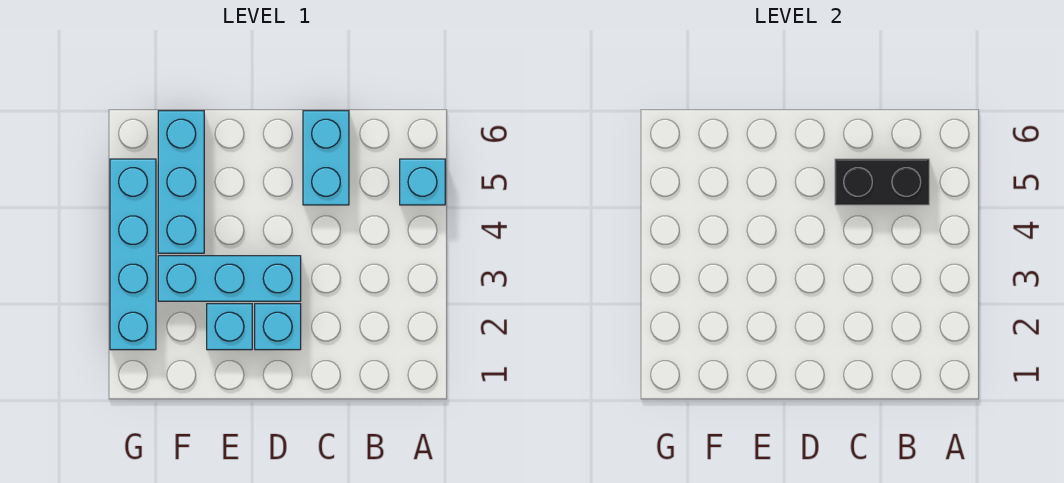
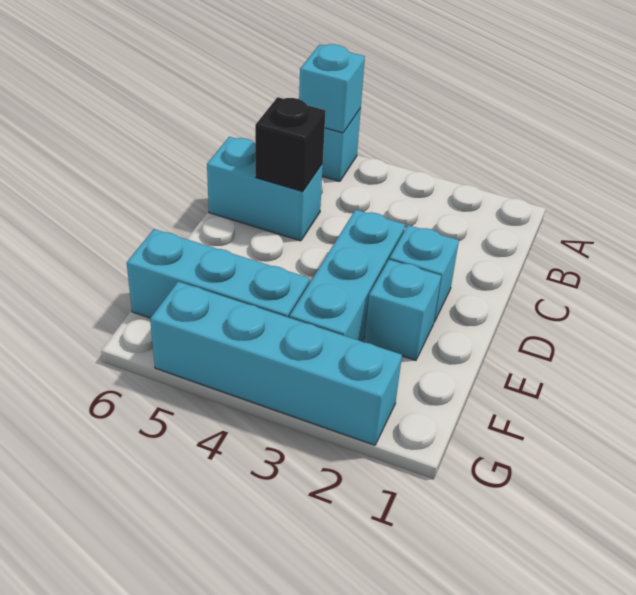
none -> cyan brick A5 level 2
black brick B5:C5 level 2 -> black brick C5 level 2

